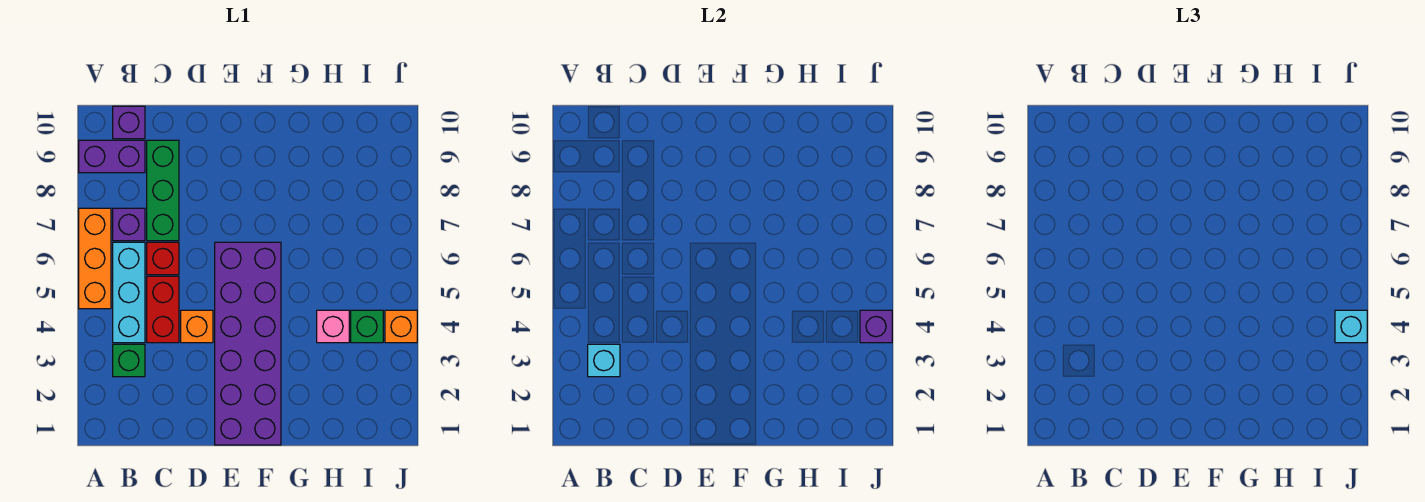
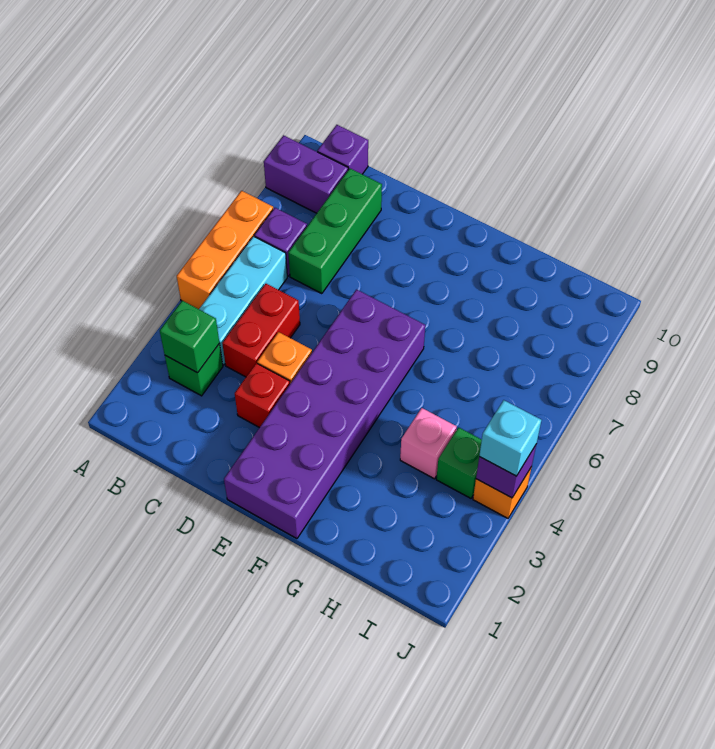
cyan brick B3 level 2 -> green brick B3 level 2
red brick C6 level 1 -> red brick D3 level 1

